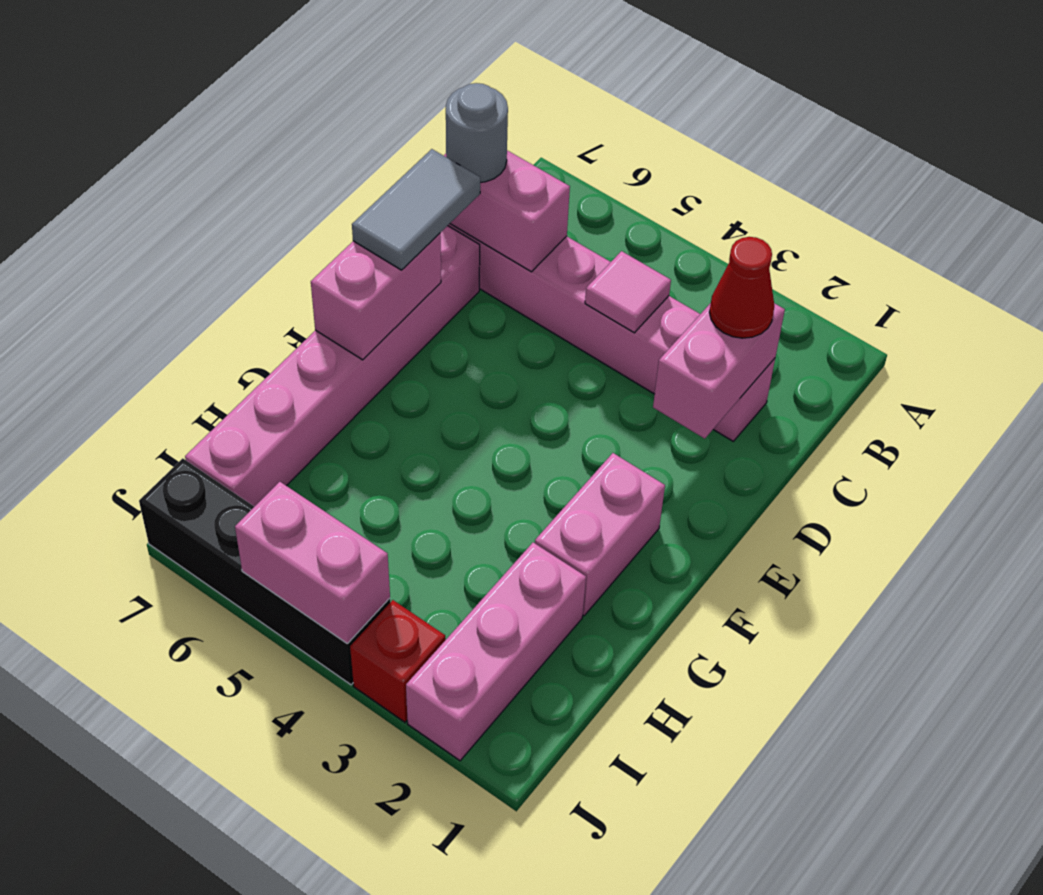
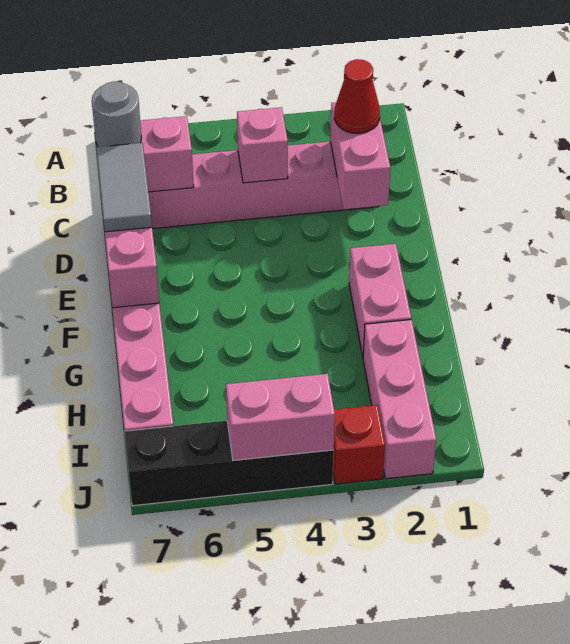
pink tile C4 level 2 -> pink brick C4 level 2

